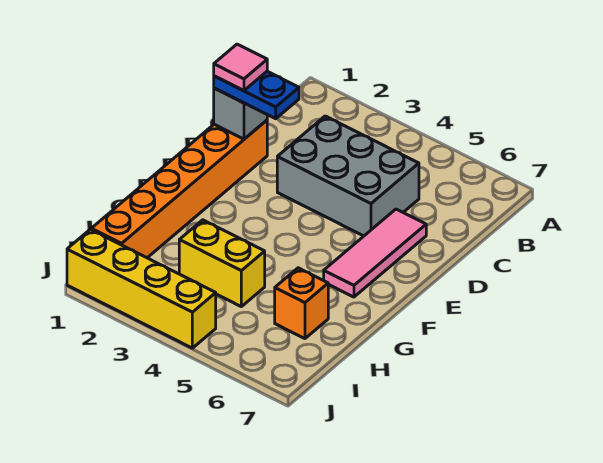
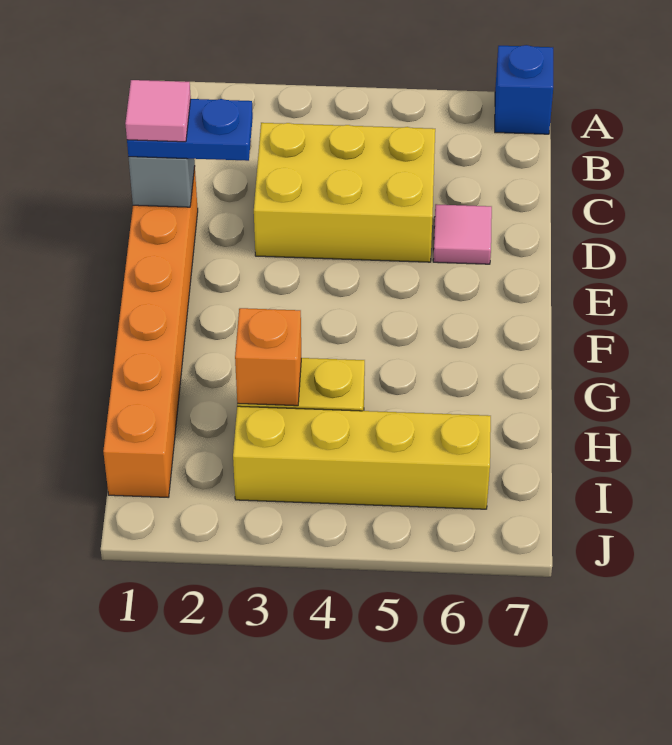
none -> blue brick A7 level 1
grey brick C3:D5 level 1 -> yellow brick C3:D5 level 1
pink tile D6:F6 level 1 -> pink tile D6 level 1
orange brick H6 level 1 -> orange brick H3 level 2
yellow brick J1:J4 level 1 -> yellow brick I3:I6 level 1

